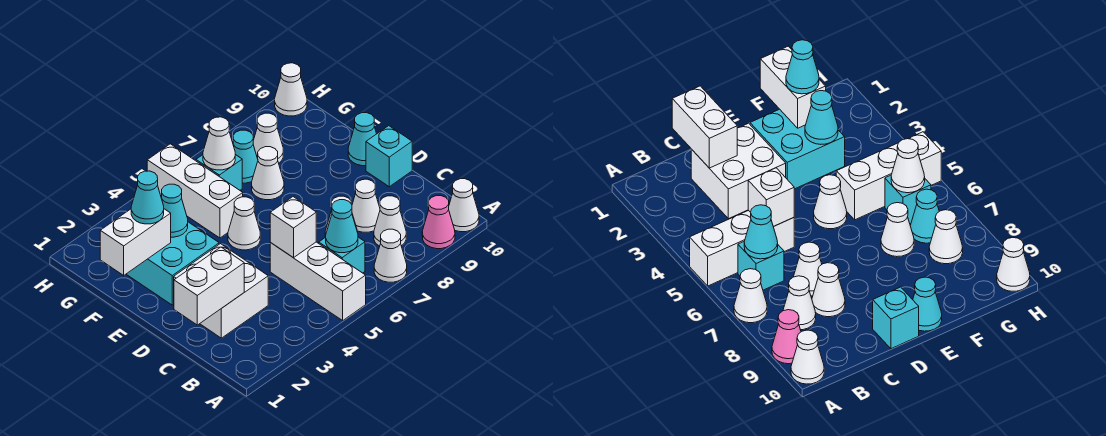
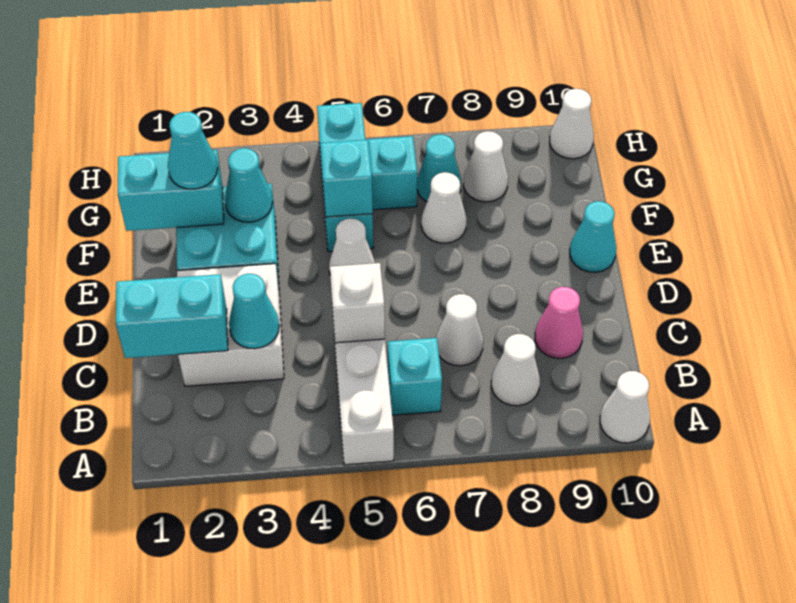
white cone A7 level 1 -> none
pink cone A9 level 1 -> pink cone C9 level 1
cyan cone B6 level 2 -> cyan cone C3 level 2
white brick C1:C2 level 2 -> cyan brick C1:C2 level 2
white cone C8 level 1 -> none
cyan brick D10 level 1 -> cyan brick F5 level 2
white brick F1:F2 level 2 -> cyan brick F1:F2 level 2
white brick F5:H5 level 1 -> cyan brick F5:H5 level 1
white cone G6 level 2 -> none

